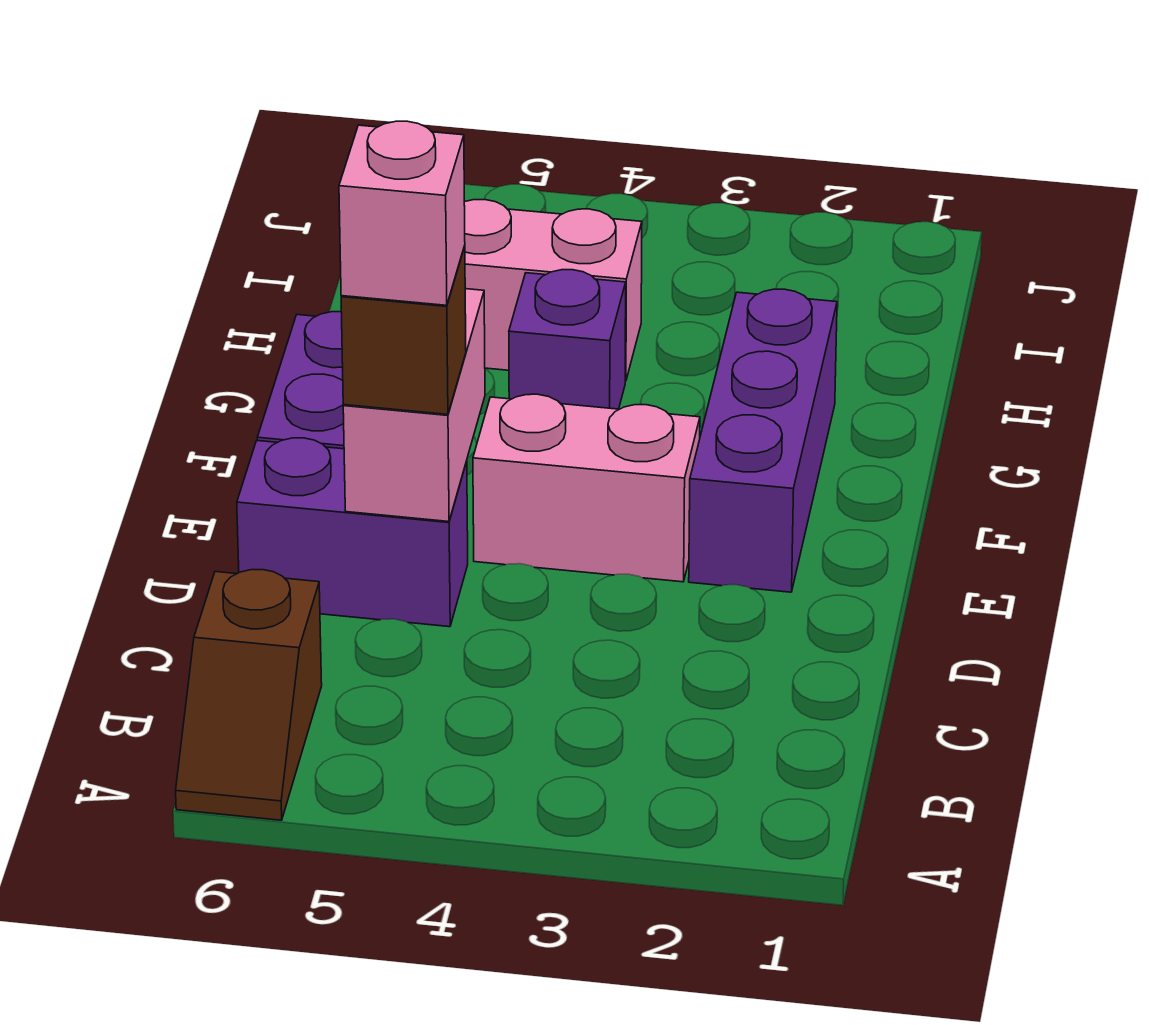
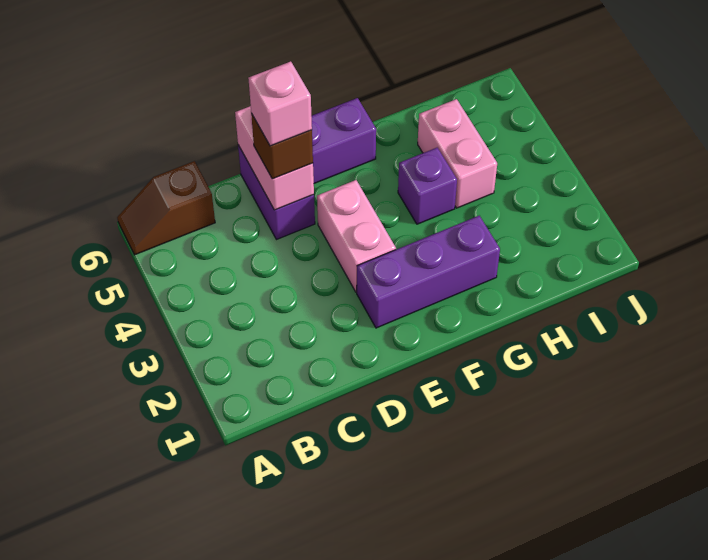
pink brick D5:E5 level 2 -> pink brick D5:D6 level 2

